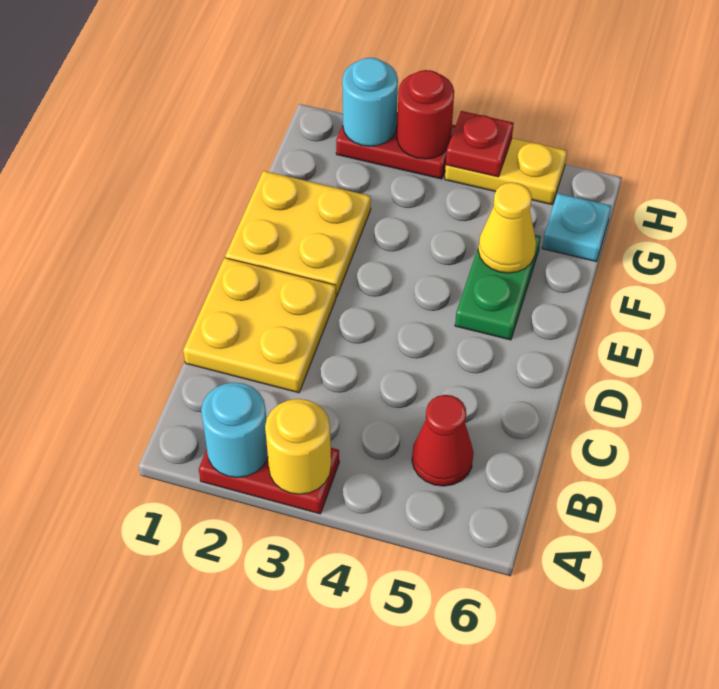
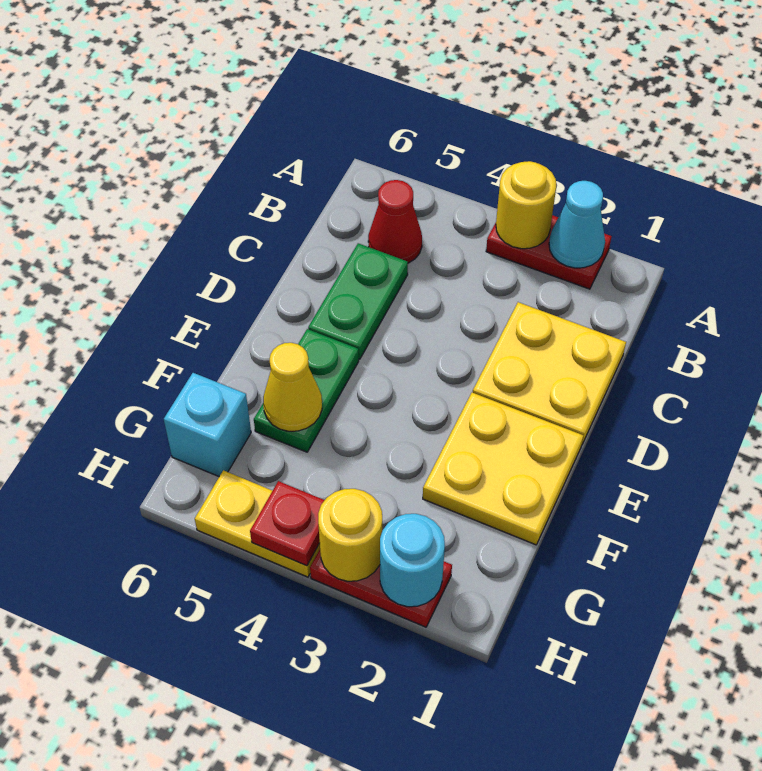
cyan round brick A2 level 2 -> cyan cone A2 level 2
none -> green plate C5:D5 level 1
cyan plate G6 level 1 -> cyan brick G6 level 1
red round brick H3 level 2 -> yellow round brick H3 level 2

